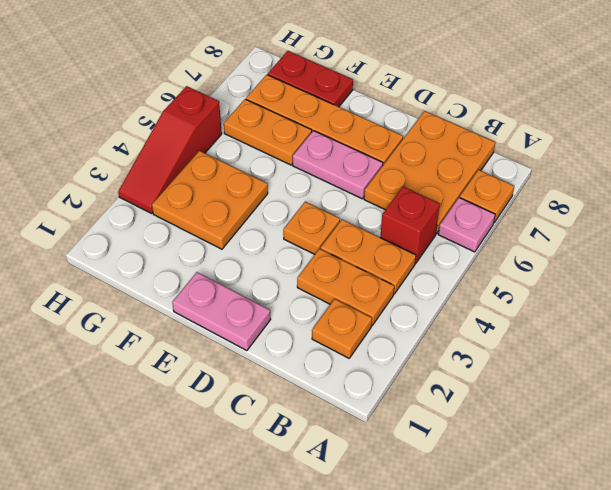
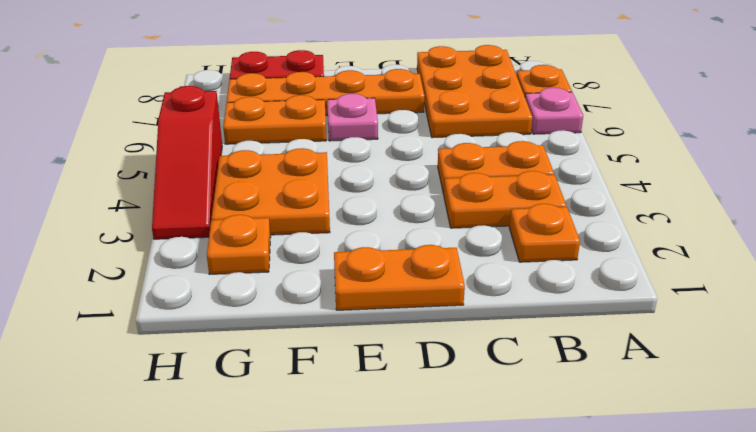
red brick B5 level 1 -> none
pink plate D1:E1 level 1 -> orange plate D1:E1 level 1
orange plate D4 level 1 -> orange plate G2 level 1
pink plate D6:E6 level 1 -> pink plate E6 level 1

